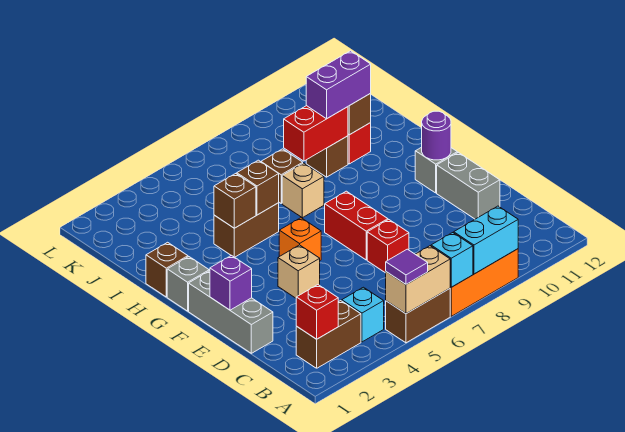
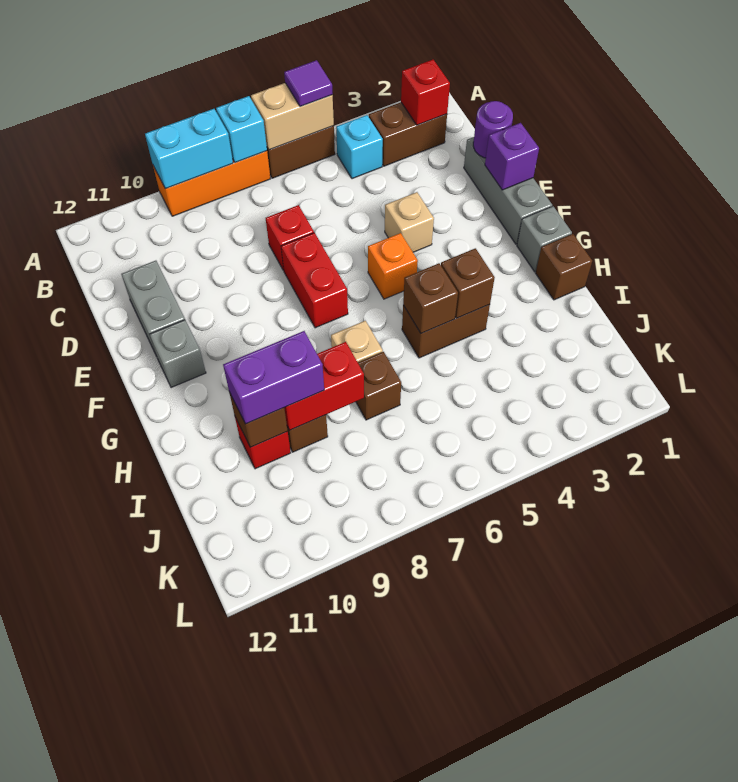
purple round brick F11 level 2 -> purple round brick D1 level 2

